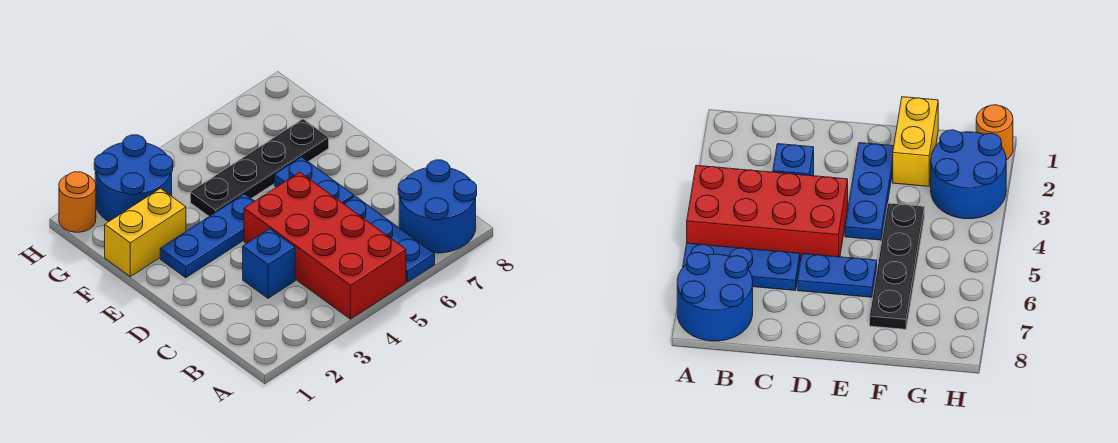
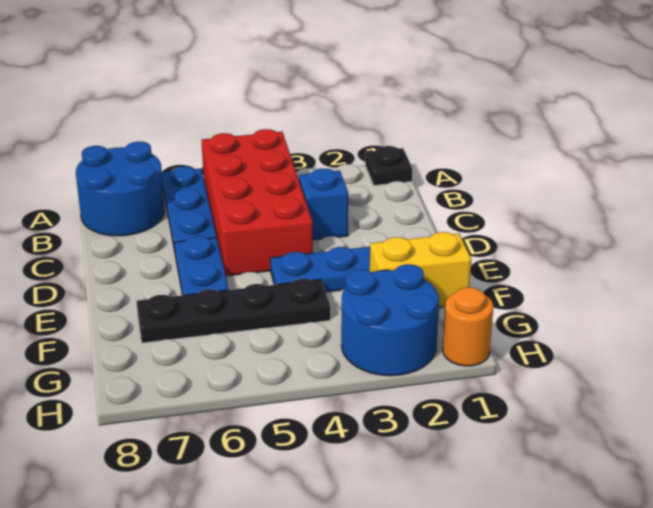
none -> black plate A1 level 1

